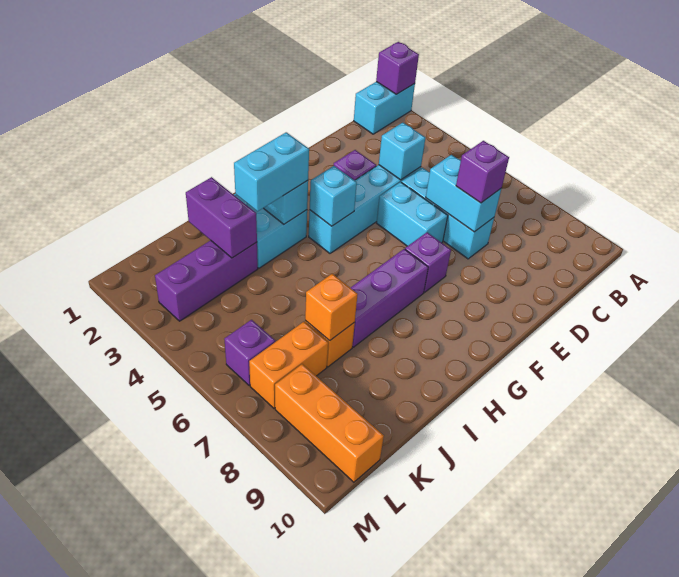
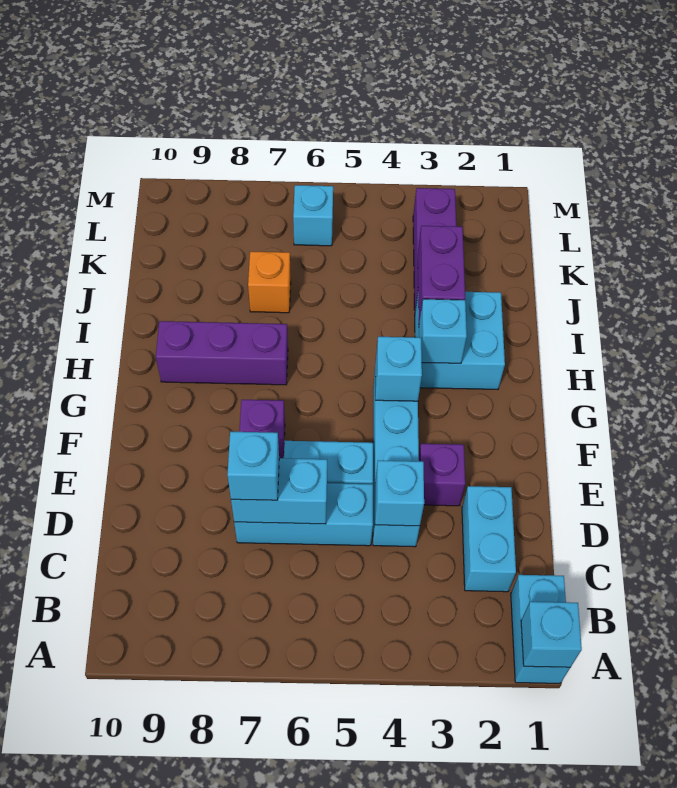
purple brick A1 level 2 -> cyan brick A1 level 2
purple brick D7 level 3 -> cyan brick D7 level 3
purple brick G7:I7 level 1 -> purple brick H7:H9 level 1
cyan brick H3:I3 level 3 -> cyan brick C2:D2 level 1
purple brick J2:J3 level 2 -> purple brick I3:J3 level 2
orange brick J7 level 2 -> none
orange brick K7:L7 level 1 -> none
purple brick L6 level 1 -> cyan brick L6 level 1
orange brick L8:L10 level 1 -> none

